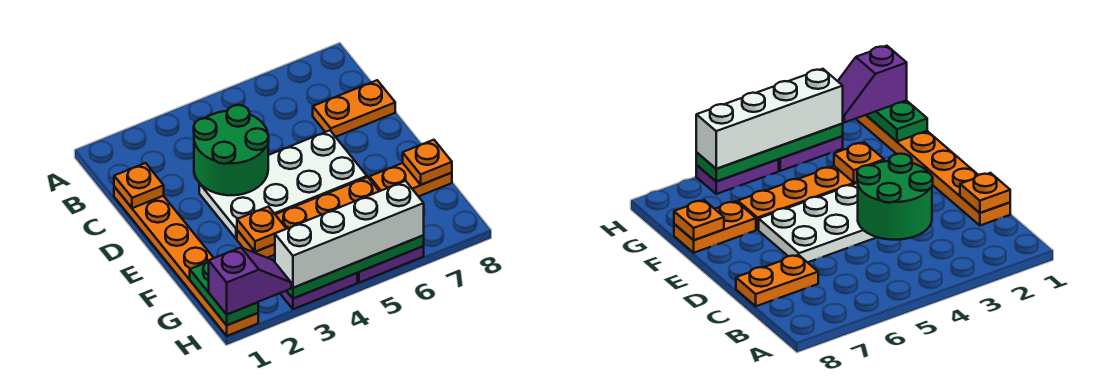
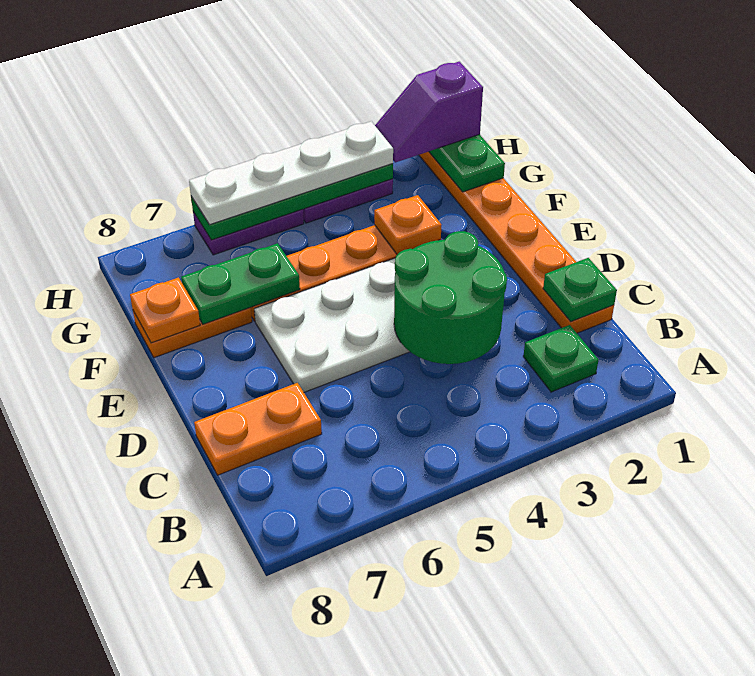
none -> green plate B2 level 1
orange plate C1 level 2 -> green plate C1 level 2
none -> green plate F6:F7 level 2
white brick H3:H6 level 3 -> white plate H3:H6 level 3

